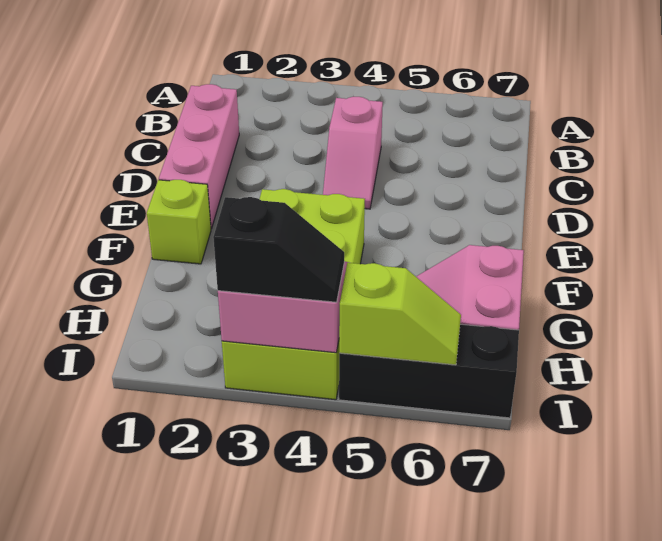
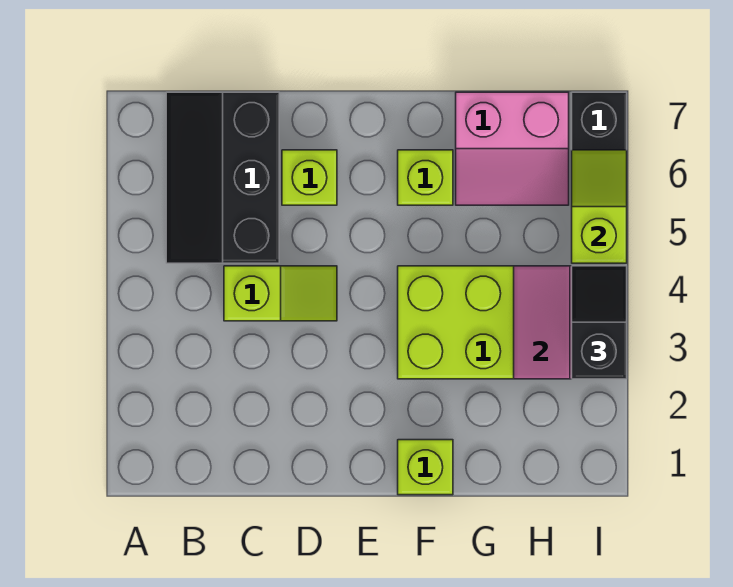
none -> black slope B5:C7 level 1 top C
pink brick C1:E1 level 1 -> none
pink slope C4:D4 level 1 top C -> lime slope C4:D4 level 1 top C
none -> lime brick D6 level 1
none -> lime brick F6 level 1

